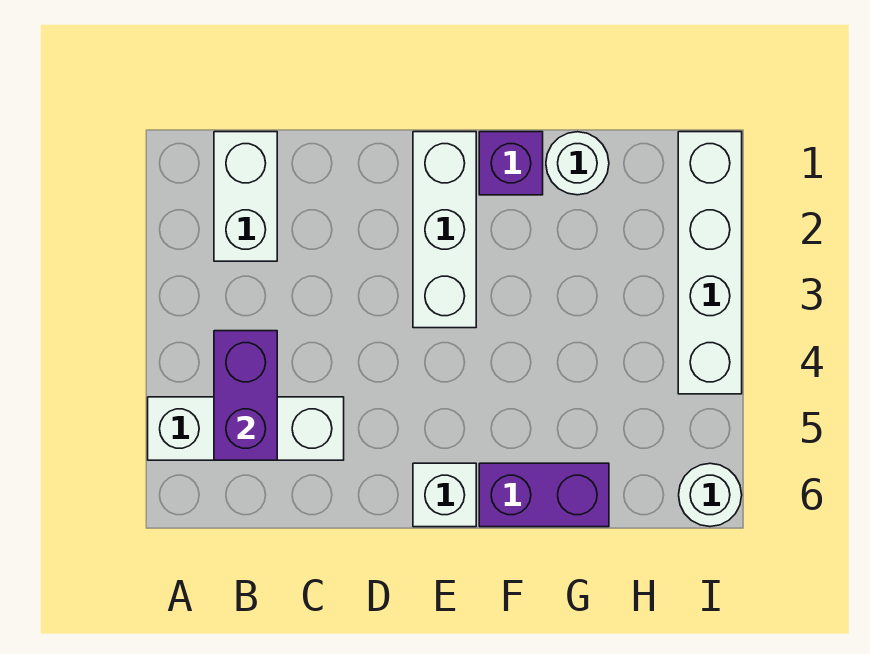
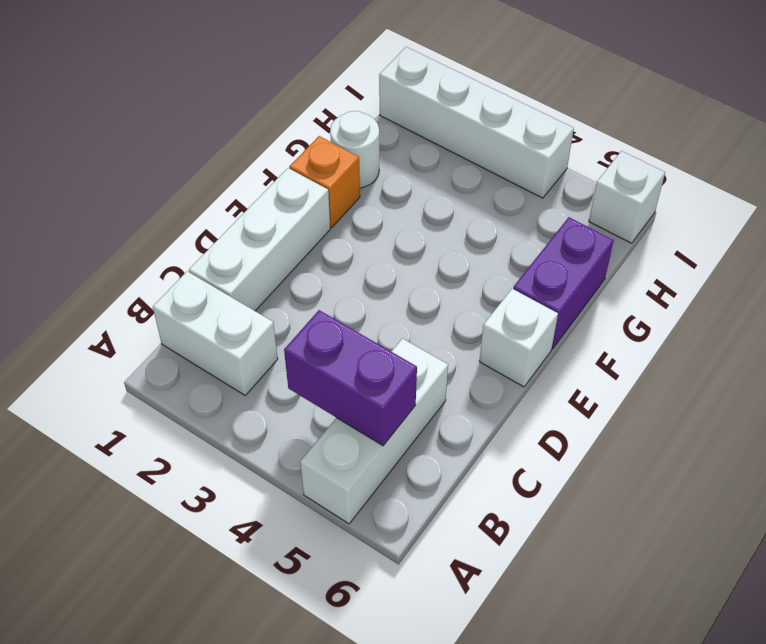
white brick E1:E3 level 1 -> white brick C1:E1 level 1
purple brick F1 level 1 -> orange brick F1 level 1
white round brick I6 level 1 -> white brick I6 level 1

